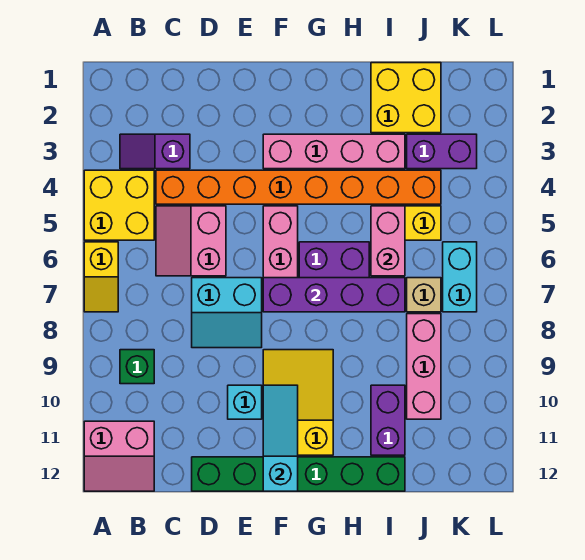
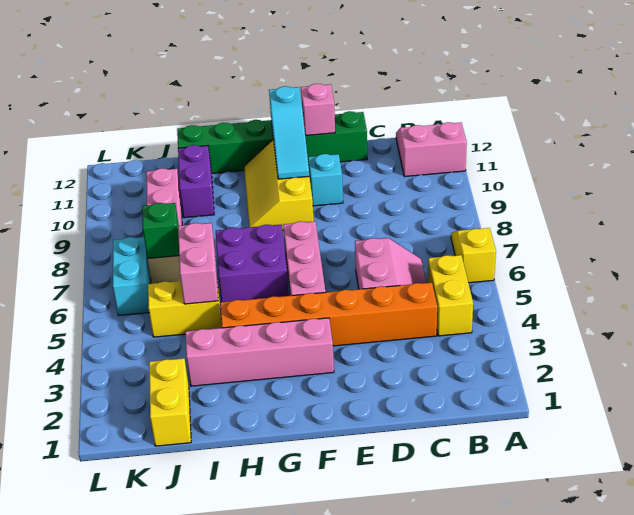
yellow brick A4:B5 level 1 -> yellow brick B4:B5 level 1
purple slope B3:C3 level 1 top C -> none
green brick B9 level 1 -> green brick J7 level 2
orange brick C4:J4 level 1 -> orange brick C4:H4 level 1
cyan slope D7:E8 level 1 top 7 -> none
none -> pink brick E12 level 2
purple brick F7:I7 level 2 -> none
yellow slope F9:G11 level 1 top 11 -> yellow slope F9:G11 level 1 top F
yellow brick I1:J2 level 1 -> yellow brick J1:J2 level 1
purple brick J3:K3 level 1 -> none

